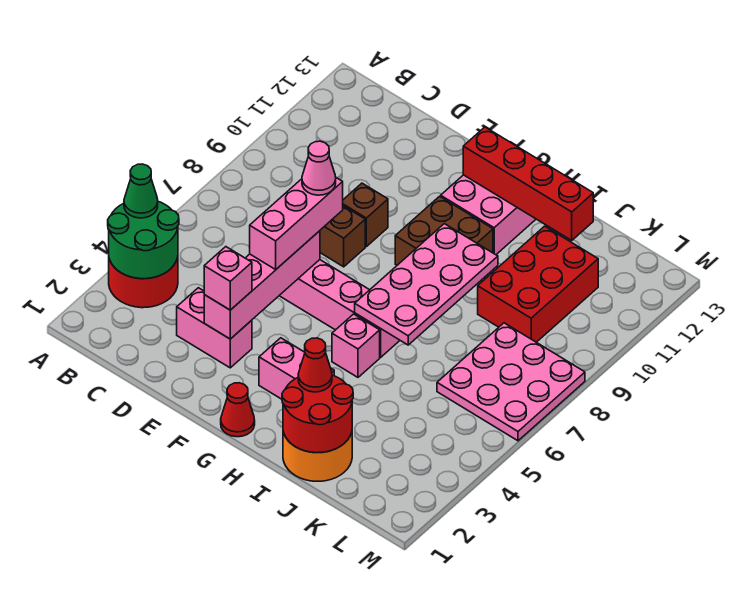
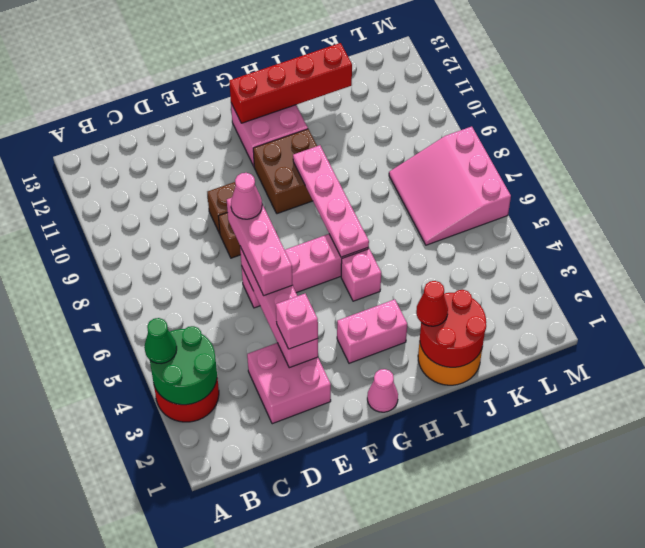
pink brick D3:E3 level 1 -> pink brick D2:E3 level 1
red cone G1 level 1 -> pink cone G1 level 1
pink plate H6:I9 level 2 -> pink plate H6:H9 level 2
red brick J9:K11 level 1 -> none
pink plate K6:M8 level 1 -> pink slope K6:M8 level 1 top M

